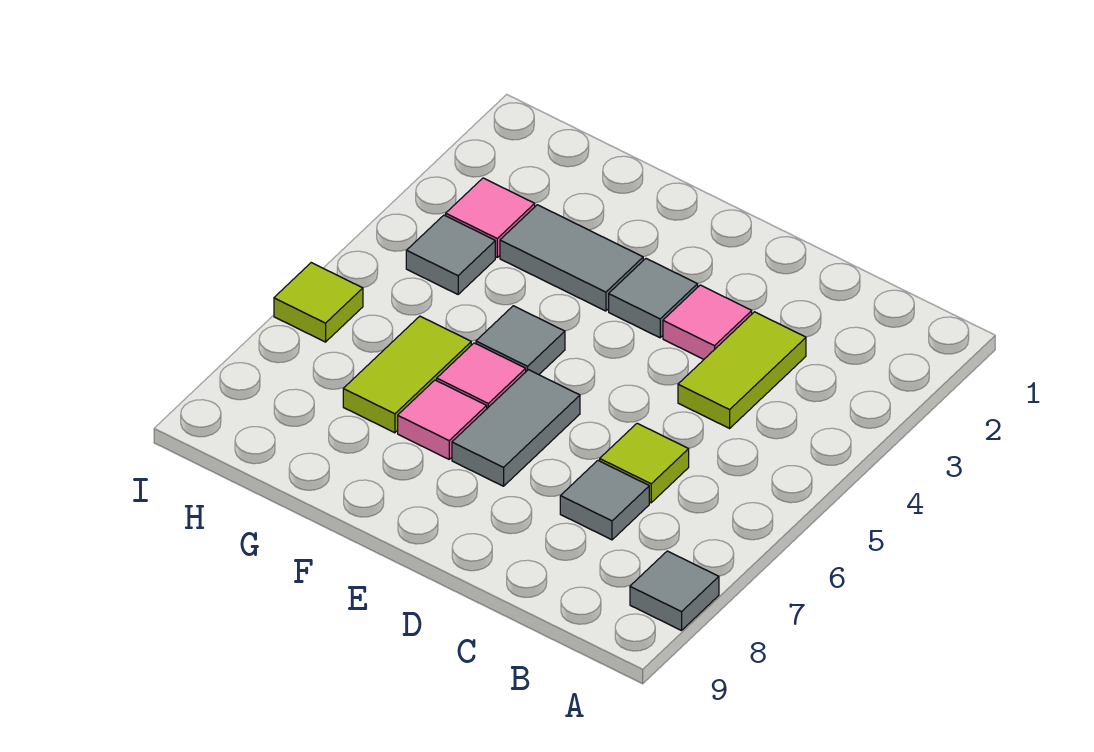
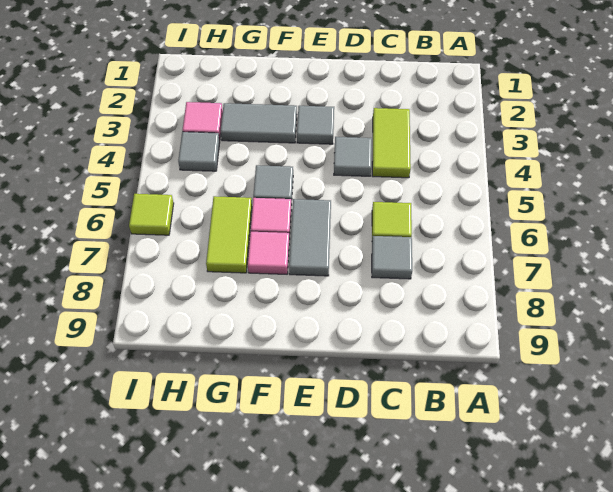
grey tile A8 level 1 -> grey tile D4 level 1
pink tile D3 level 1 -> none

